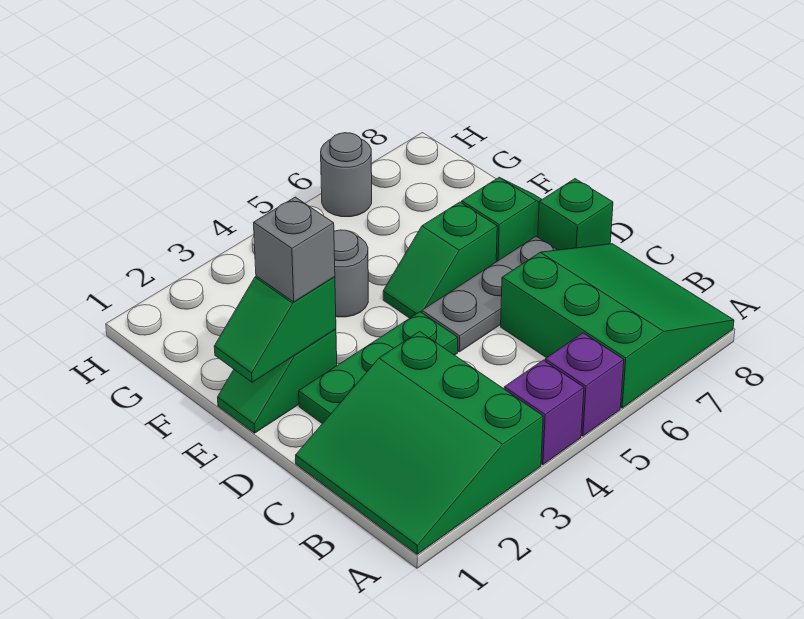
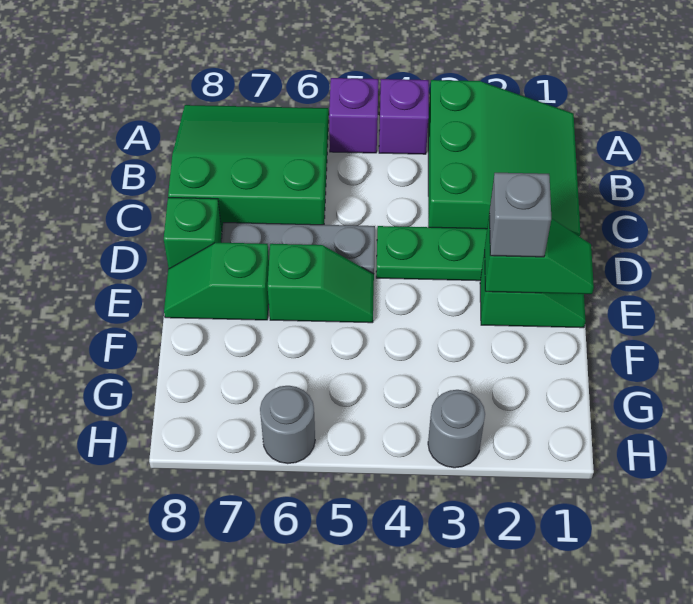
green slope A6:C8 level 1 top 6 -> green slope A6:C8 level 1 top C
grey round brick F4 level 1 -> grey round brick H3 level 1

